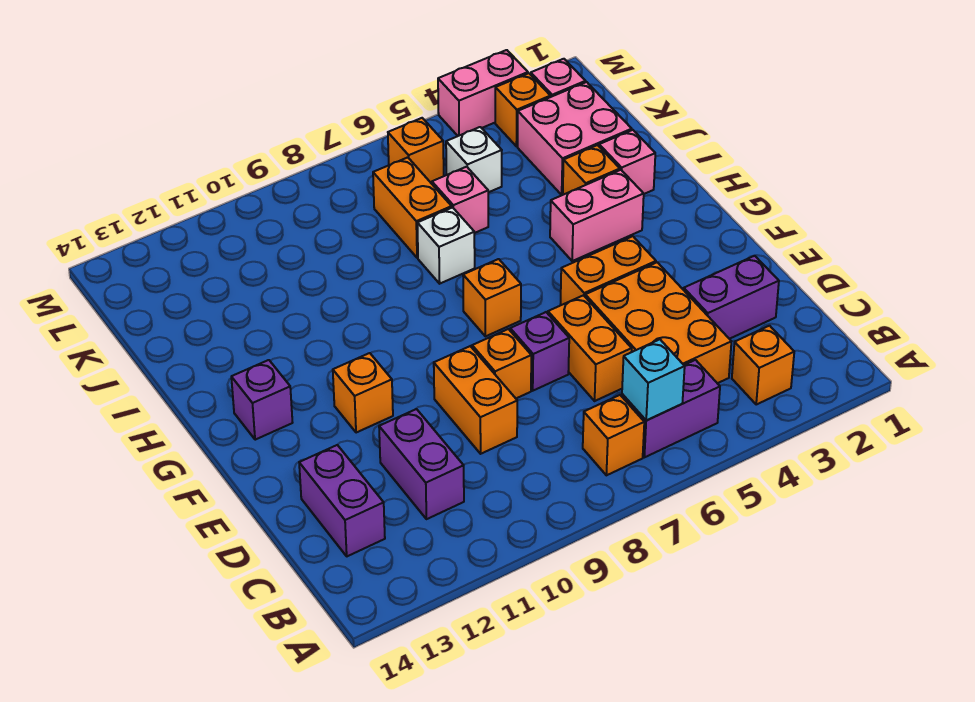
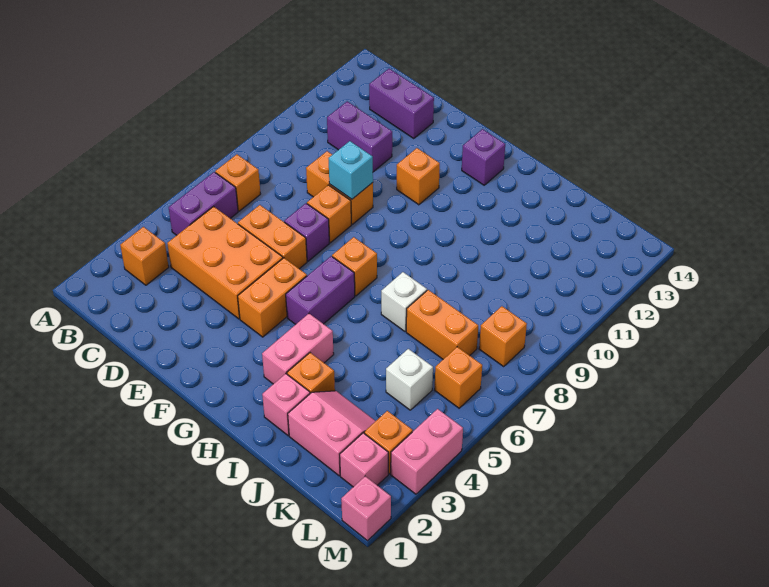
cyan brick B6 level 2 -> cyan brick E9 level 2
purple brick D2:D3 level 1 -> purple brick G5:G6 level 1
pink brick J2:K3 level 1 -> pink slope J2:K3 level 1 top 2
pink brick J6 level 1 -> pink brick M1 level 1
none -> orange brick L8 level 1

